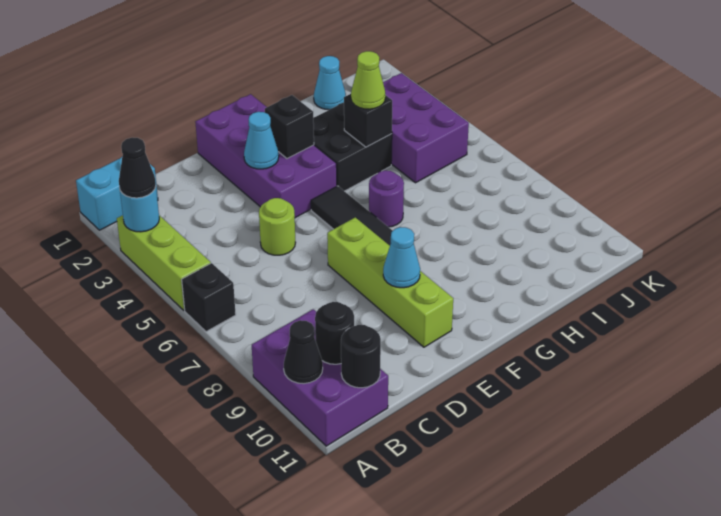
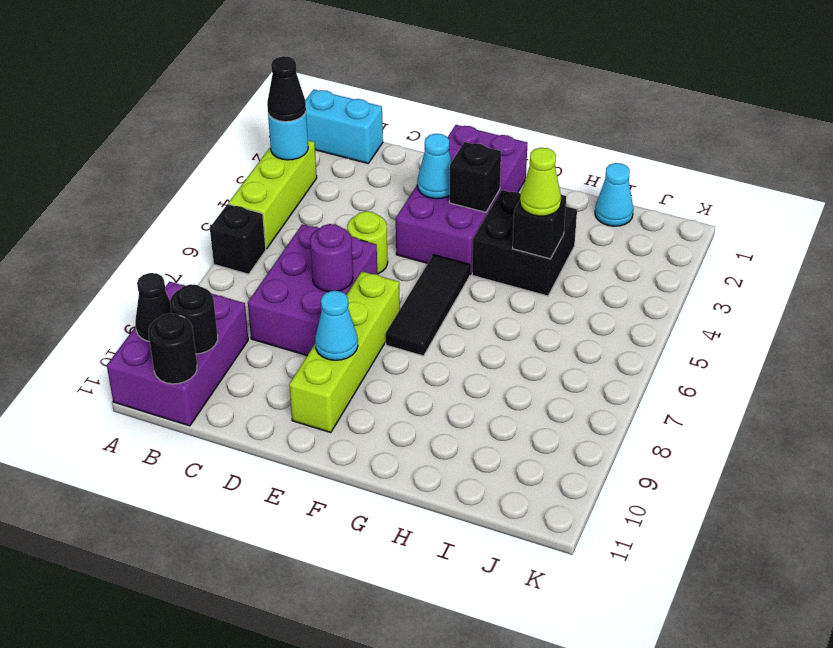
purple round brick G6 level 1 -> purple round brick D7 level 2
purple brick I3:J5 level 1 -> purple brick C6:D8 level 1

